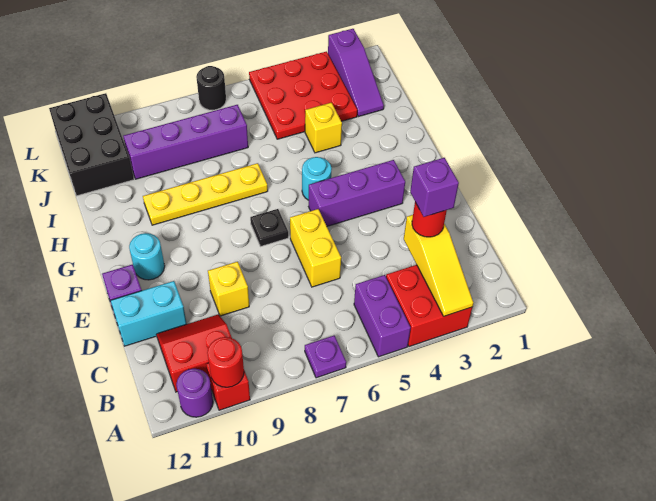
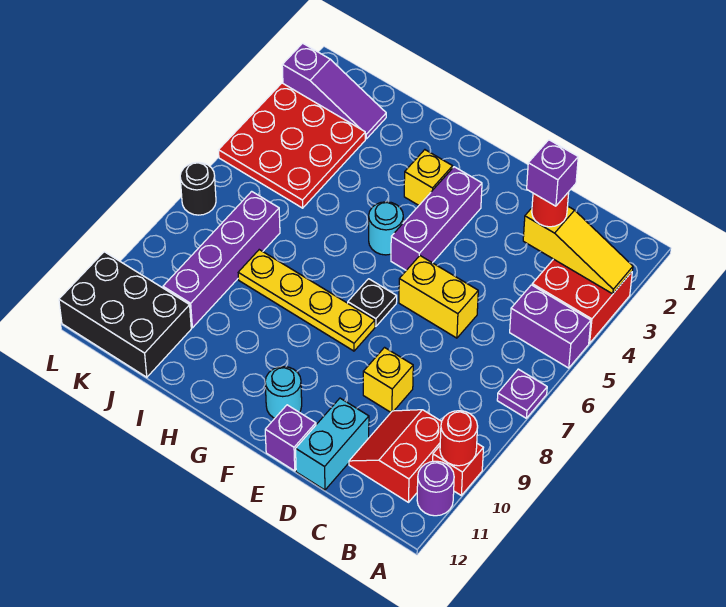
yellow plate H7:H10 level 1 -> yellow plate F8:I8 level 1
yellow brick I4 level 1 -> yellow brick G3 level 1

